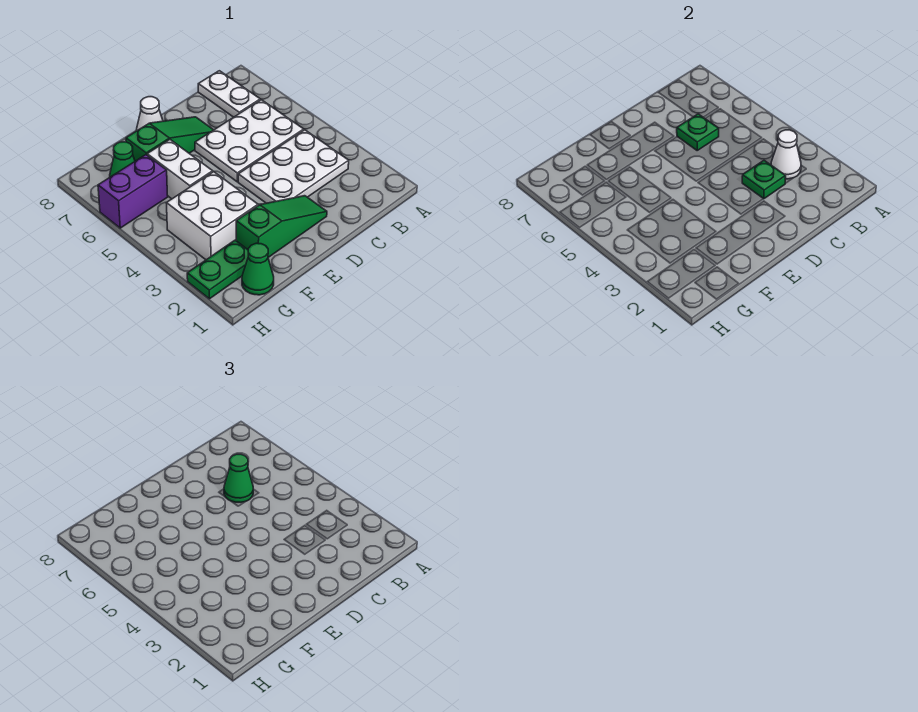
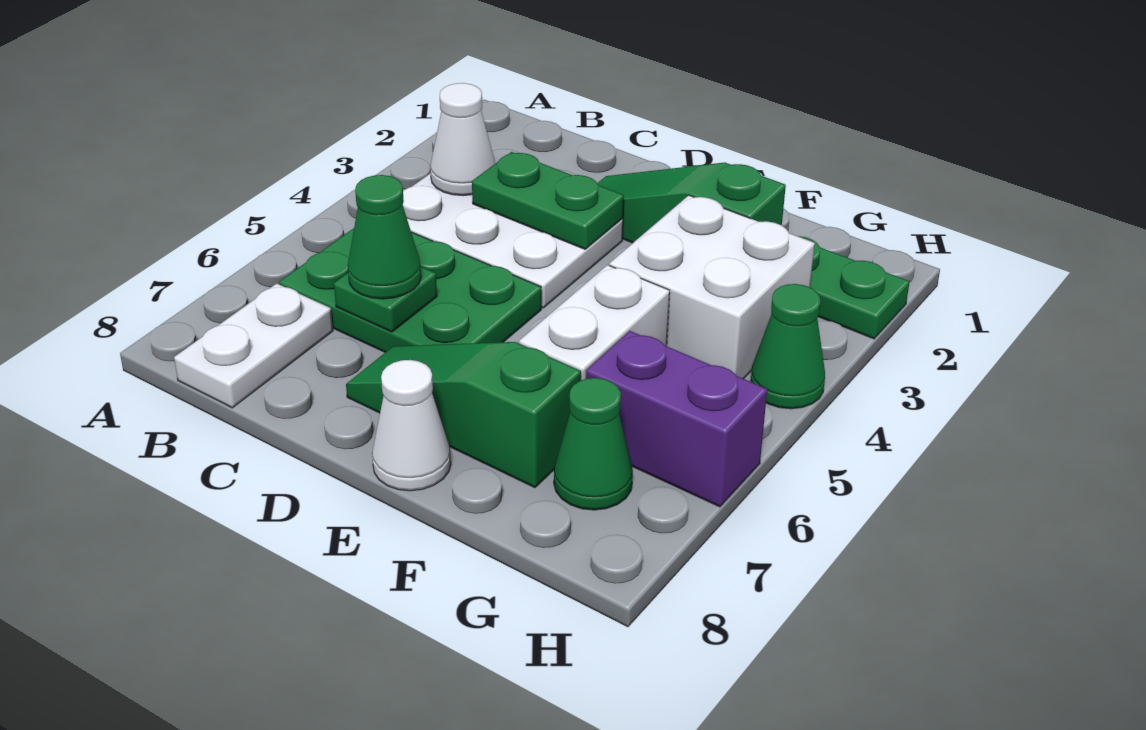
white plate B5:D6 level 1 -> green plate B5:D6 level 1
green plate C3 level 2 -> green plate C3:D3 level 2
green cone G1 level 1 -> green cone H4 level 1

